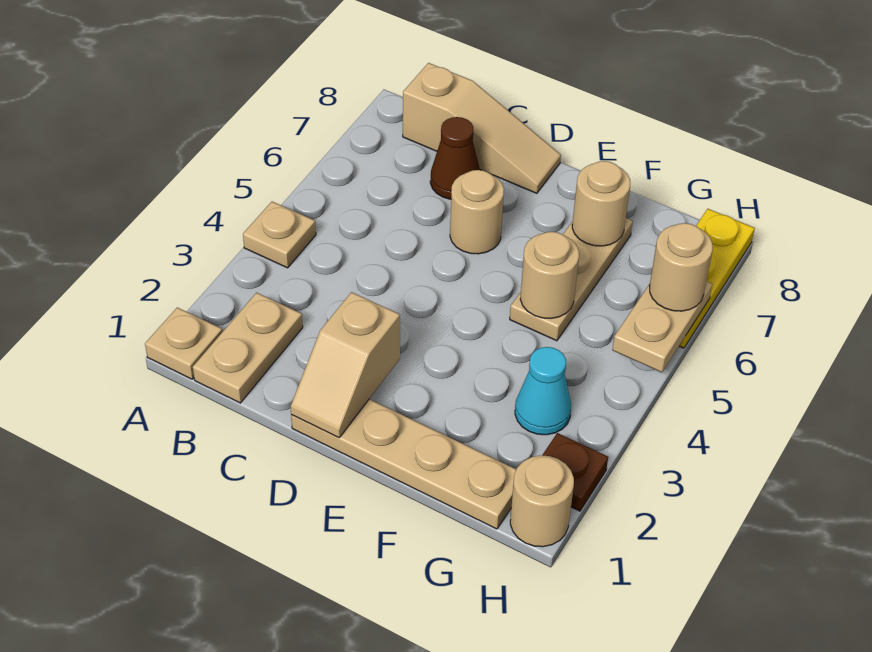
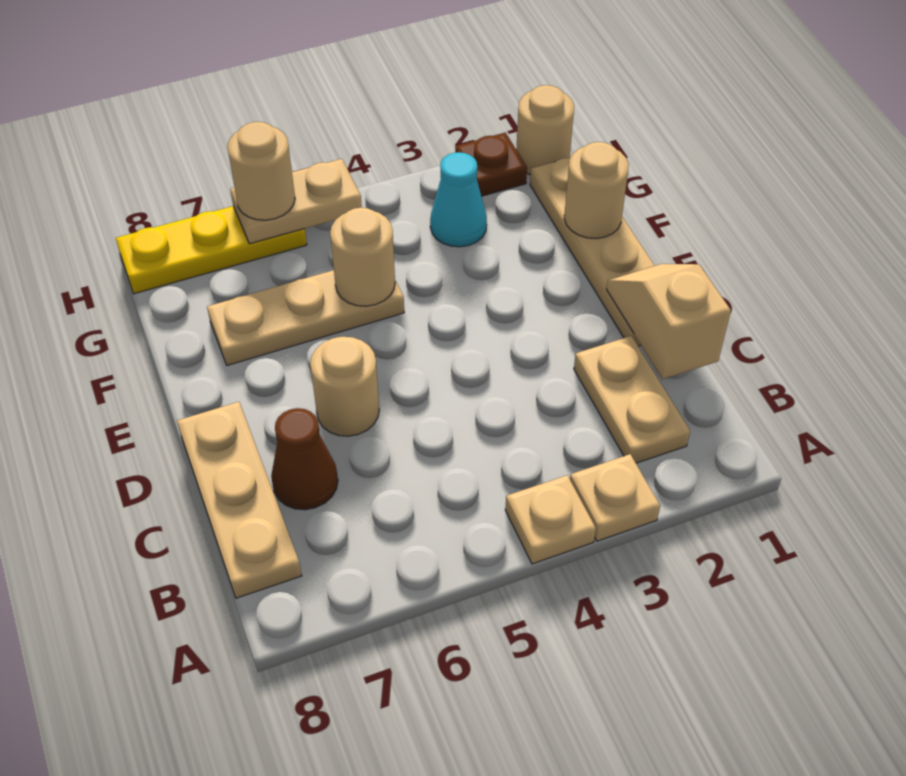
tan plate A1 level 1 -> tan plate A3 level 1
tan plate B1:B2 level 1 -> tan plate B2:C2 level 1
tan slope B8:D8 level 1 top B -> tan plate B8:D8 level 1
tan slope D1:D2 level 2 top 2 -> tan slope C1:D1 level 2 top C
tan round brick F7 level 2 -> tan round brick F1 level 2

